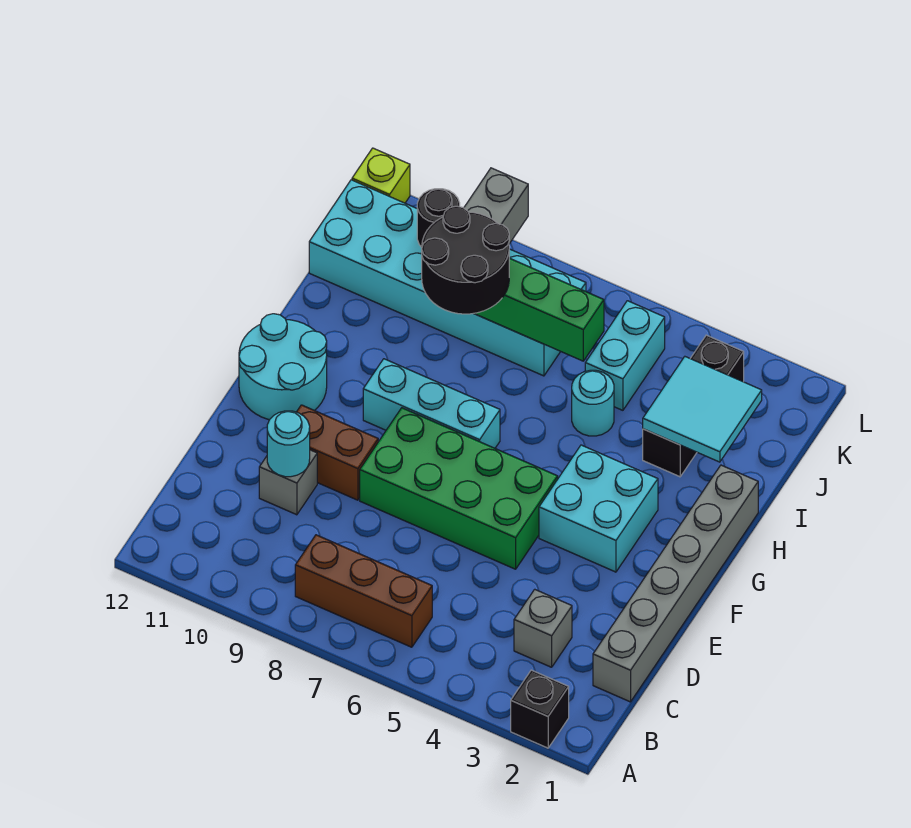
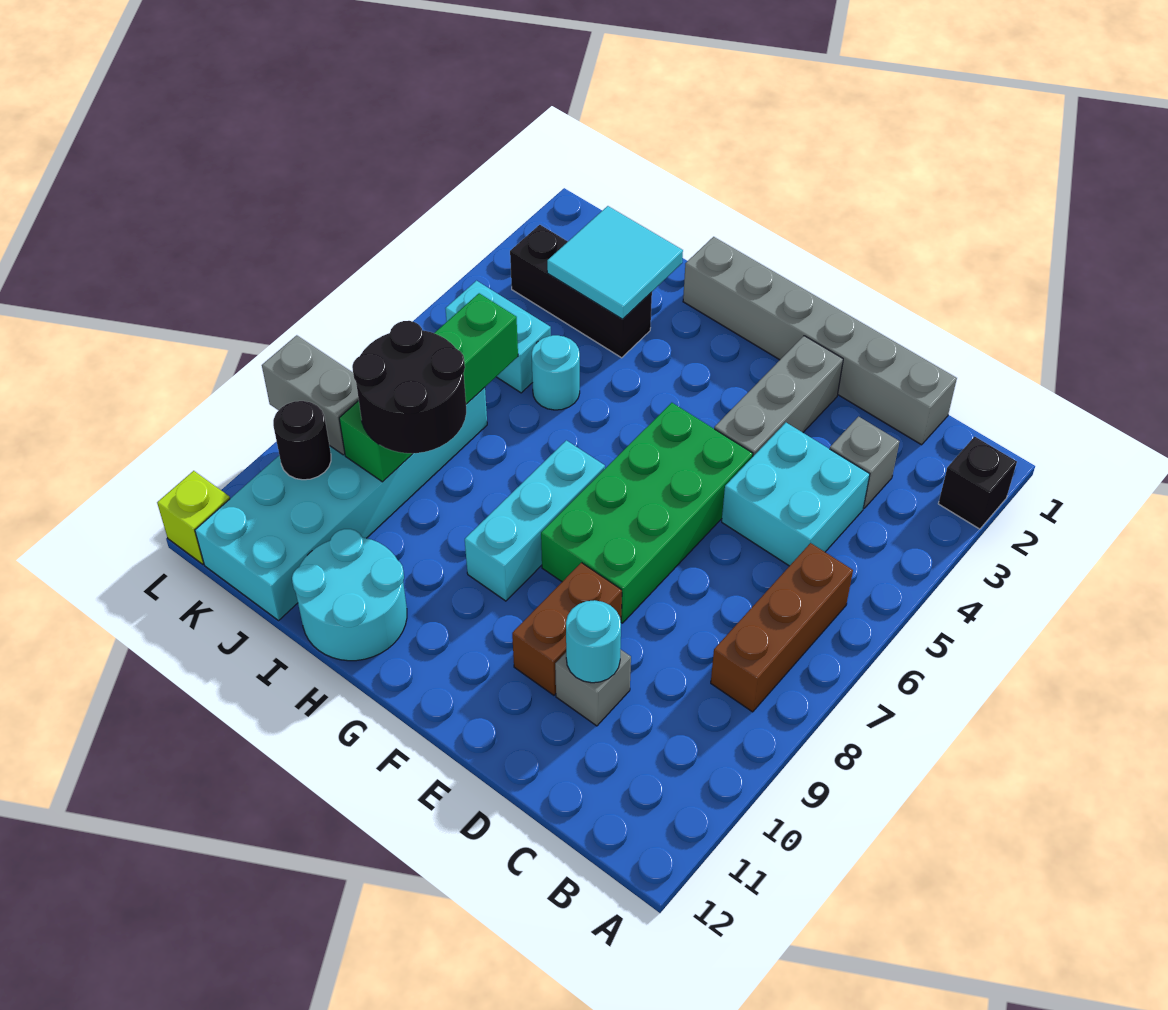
none -> grey brick E2:E4 level 1
cyan brick F3:G4 level 1 -> cyan brick C4:D5 level 1
cyan round brick F11:G12 level 1 -> cyan round brick H11:I12 level 1

